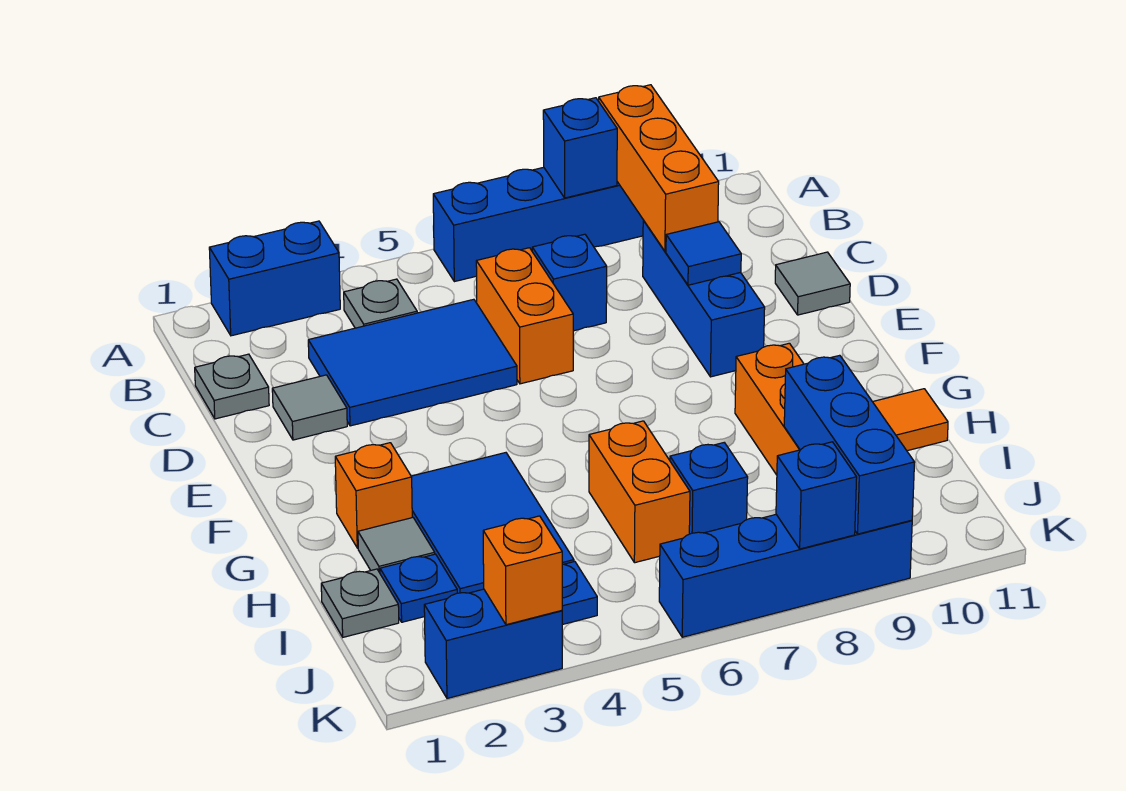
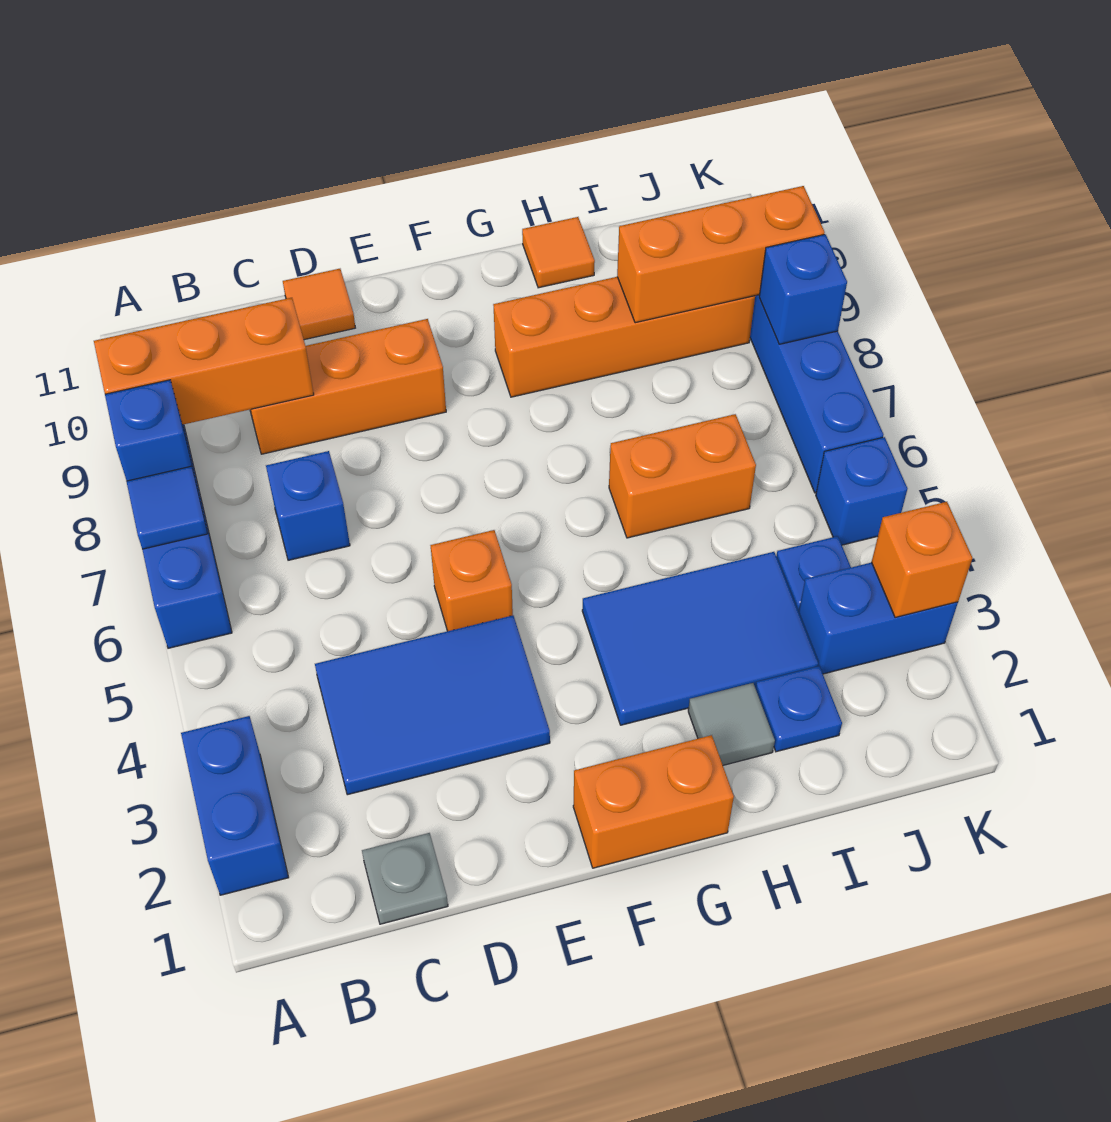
grey plate B4 level 1 -> none
blue tile C3:D5 level 1 -> blue tile C3:E4 level 1
orange brick C6:D6 level 1 -> orange brick F1:G1 level 1
blue brick C9:E9 level 1 -> orange brick C9:E9 level 1
grey tile D2 level 1 -> none
blue tile D9 level 2 -> blue tile A7 level 2
grey tile D11 level 1 -> orange tile D11 level 1
orange brick G2 level 1 -> orange brick E5 level 1
grey plate I1 level 1 -> none
blue brick I7 level 1 -> blue brick K5 level 1
blue brick I9:K9 level 2 -> orange brick I9:K9 level 2
blue brick K2:K3 level 1 -> blue brick J3:K3 level 1

